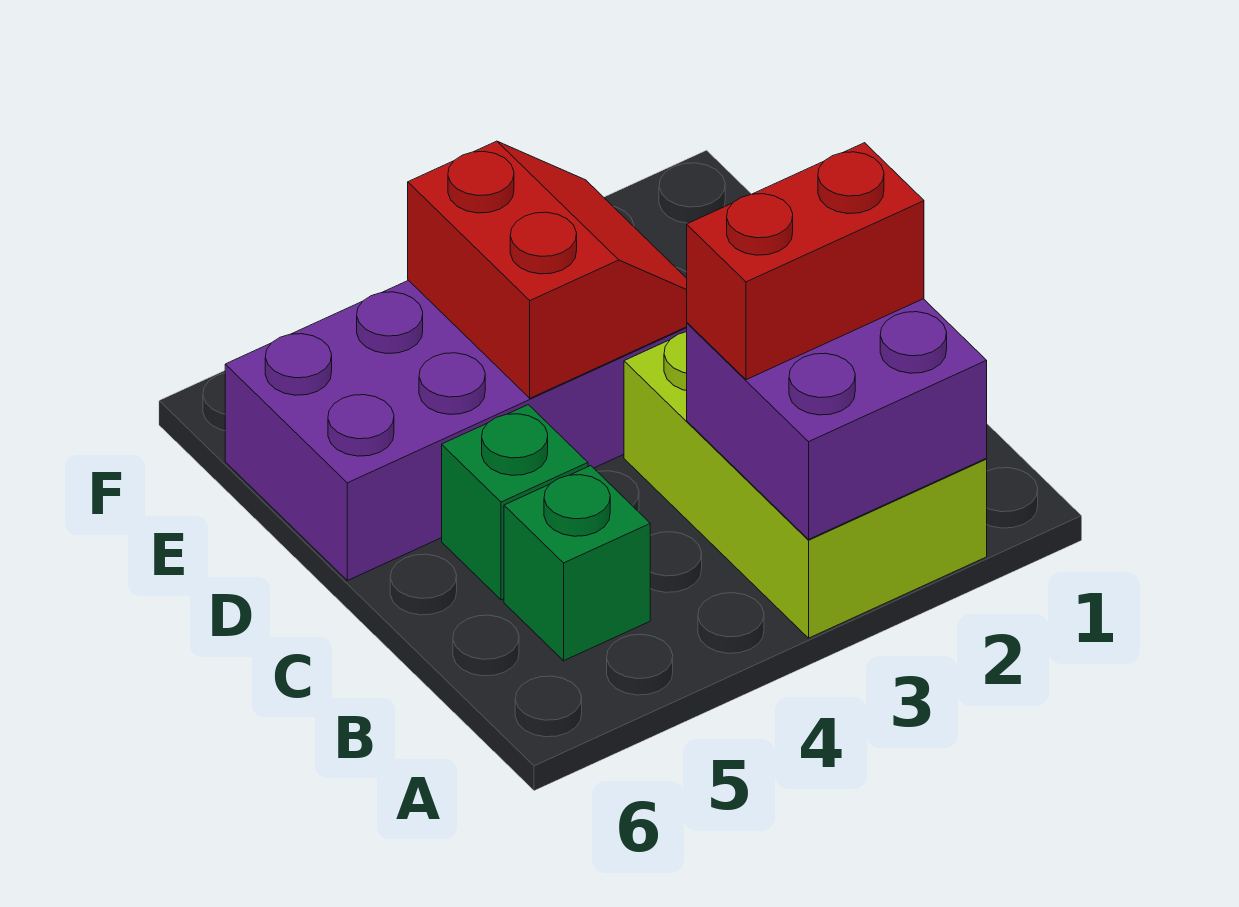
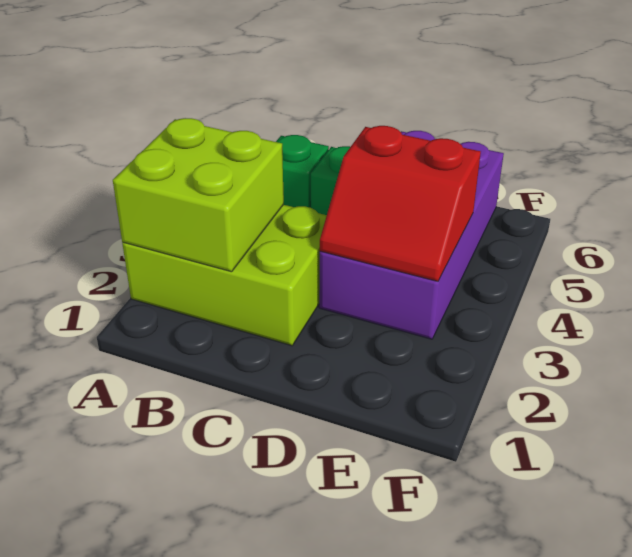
purple brick A2:B3 level 2 -> lime brick A2:B3 level 2
red brick B2:B3 level 3 -> none

